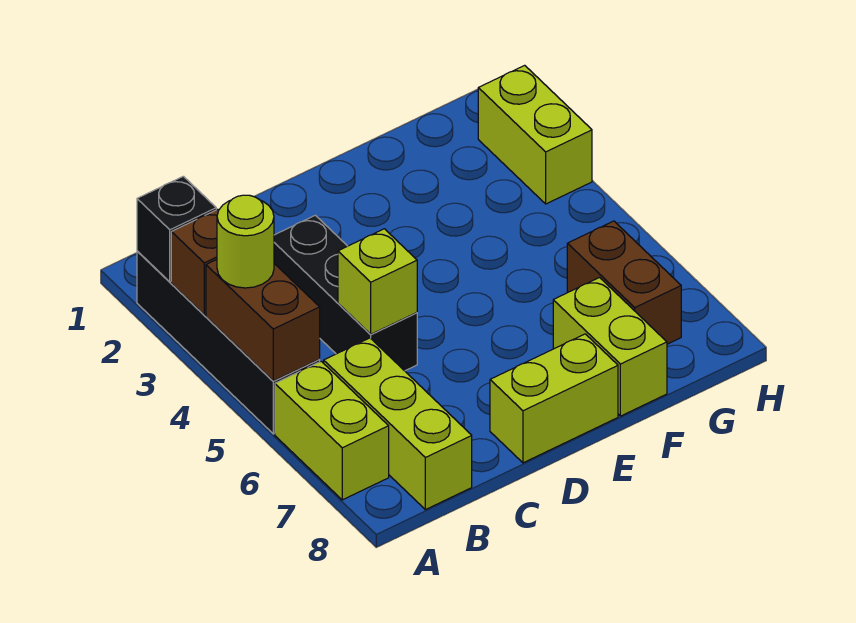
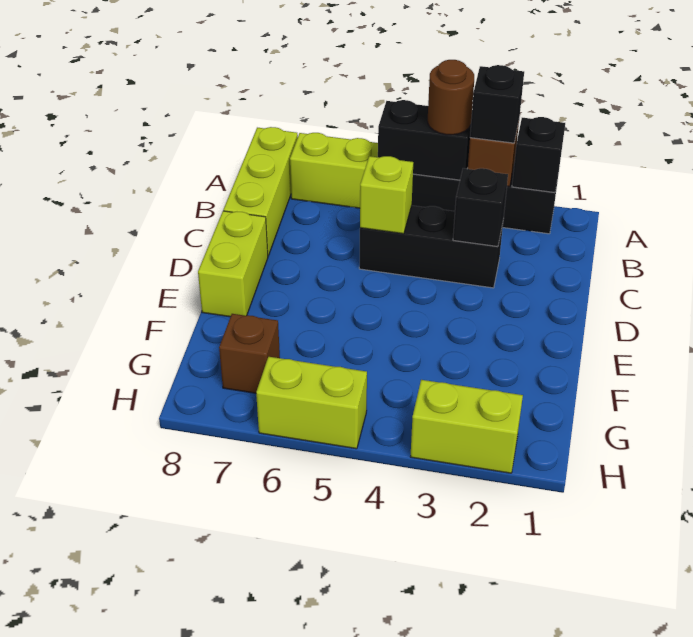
none -> black brick A3 level 3
brown brick A4:A5 level 2 -> black brick A4:A5 level 2
lime round brick A4 level 3 -> brown round brick A4 level 3
lime brick B6:B8 level 1 -> lime brick A8:C8 level 1
none -> black brick C3 level 2
lime brick F7:F8 level 1 -> lime brick H5:H6 level 1
brown brick G6:G7 level 1 -> brown brick G7 level 1

